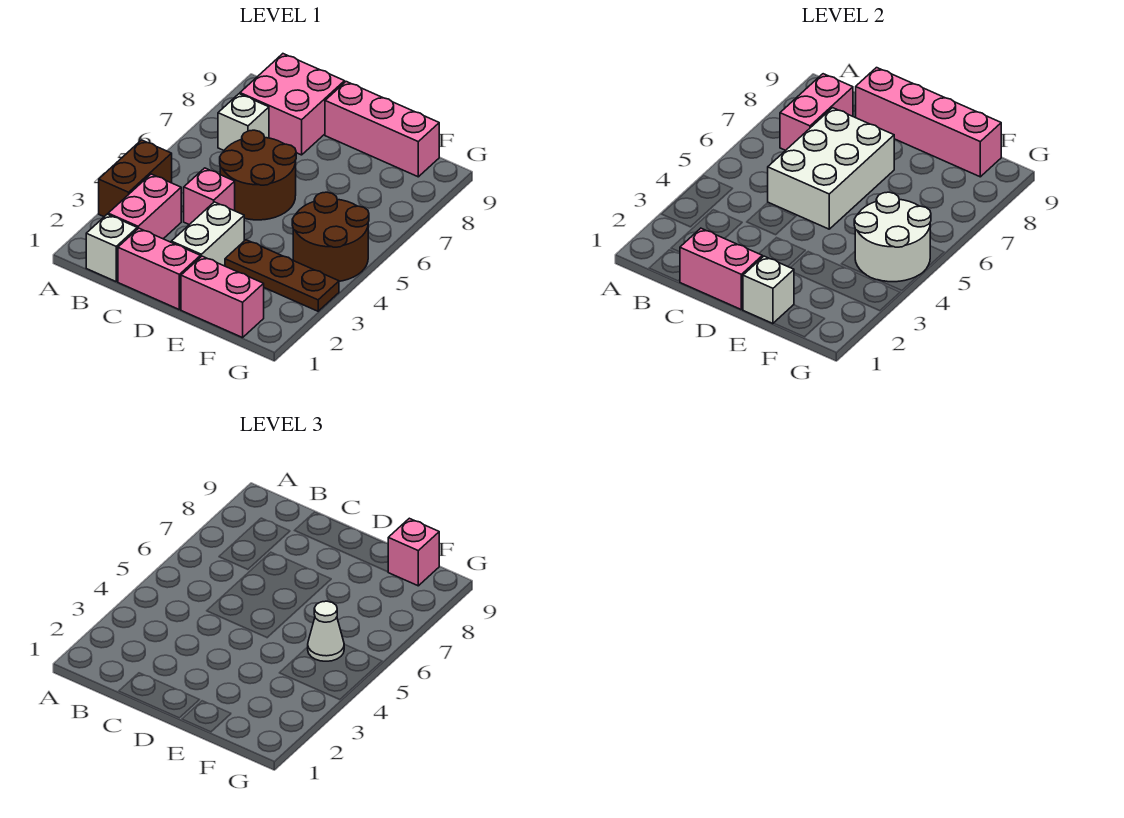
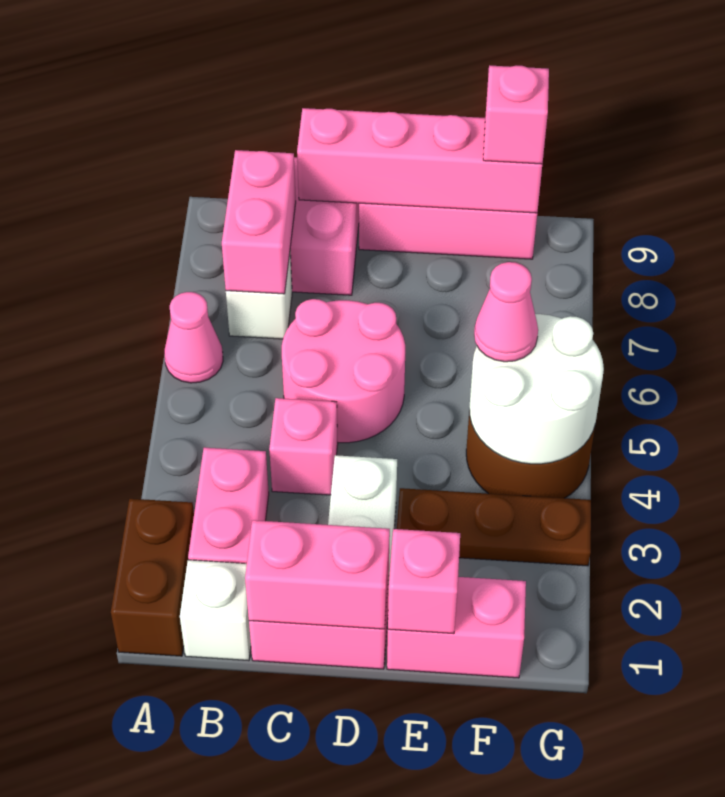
brown brick A3:A4 level 1 -> brown brick A1:A2 level 1
none -> pink cone A6 level 1
brown round brick C5:D6 level 1 -> pink round brick C5:D6 level 1
white brick C5:D7 level 2 -> none
white brick E1 level 2 -> pink brick E1 level 2
white cone F5 level 3 -> pink cone F5 level 3

